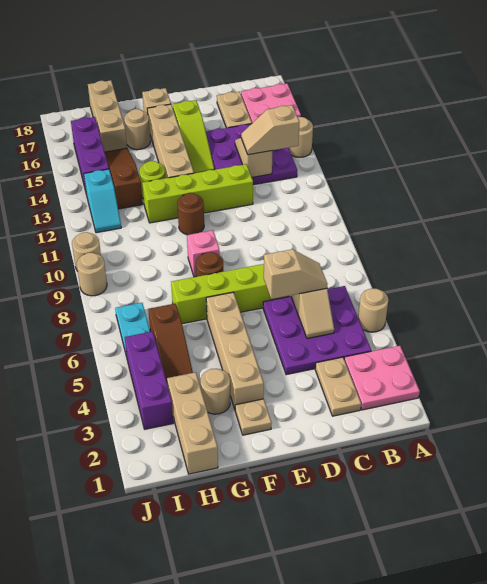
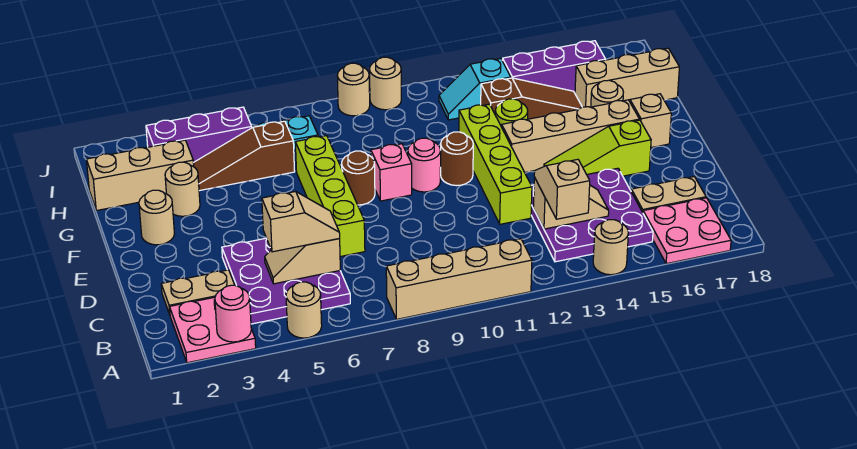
none -> pink round brick A3 level 2
tan slope C6:D6 level 3 top D -> tan slope C5:C6 level 3 top 5
tan plate F2 level 1 -> tan round brick F2 level 1
tan brick F3:F6 level 1 -> tan brick A8:A11 level 1
none -> pink round brick F10 level 1

